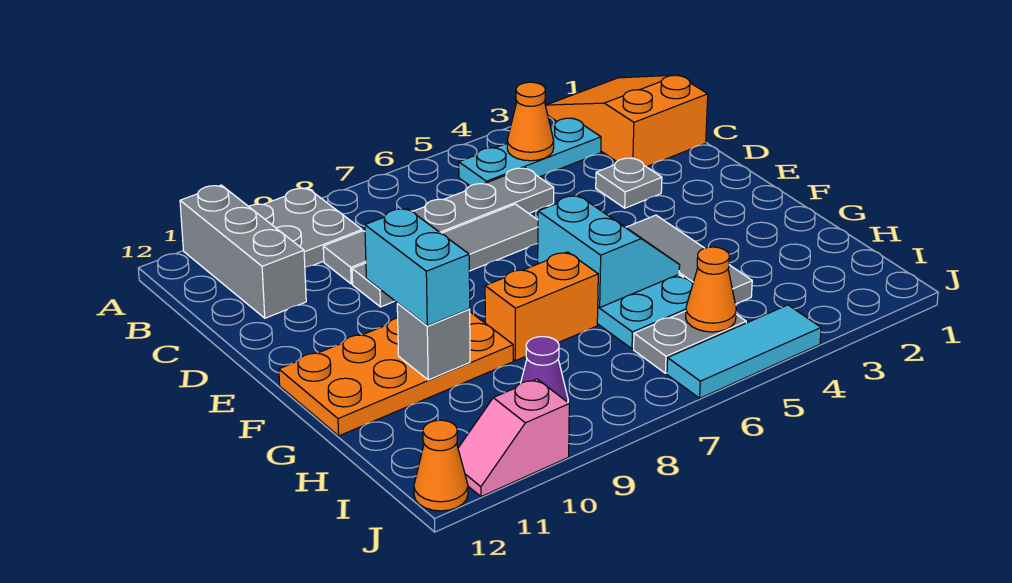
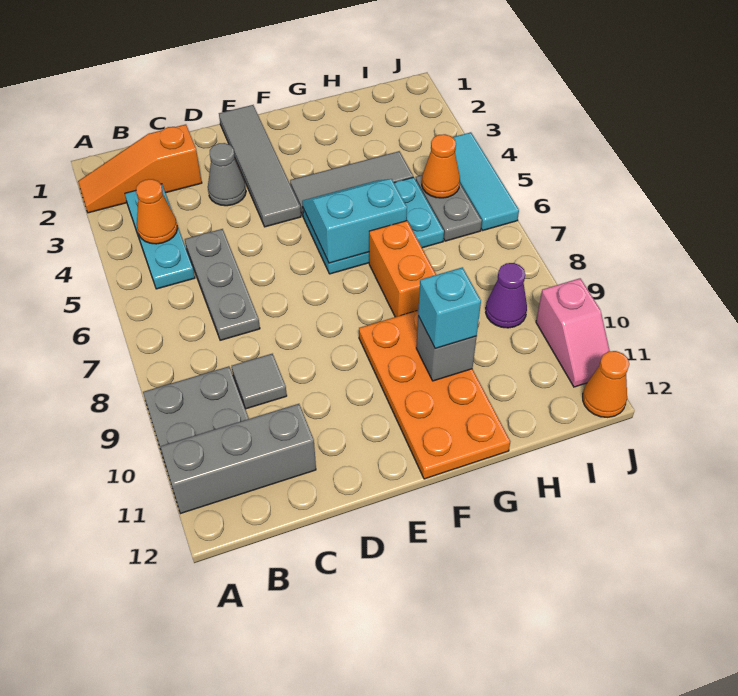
orange slope A1:C2 level 1 top C -> orange slope A2:C2 level 1 top C
grey plate D3 level 1 -> grey cone D3 level 1
grey tile D6:D9 level 1 -> grey tile E1:E4 level 1
cyan brick F10:G10 level 3 -> cyan brick G10 level 3

